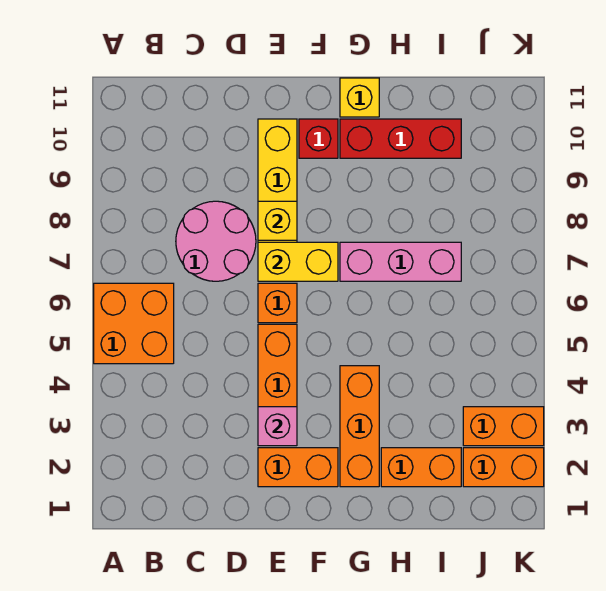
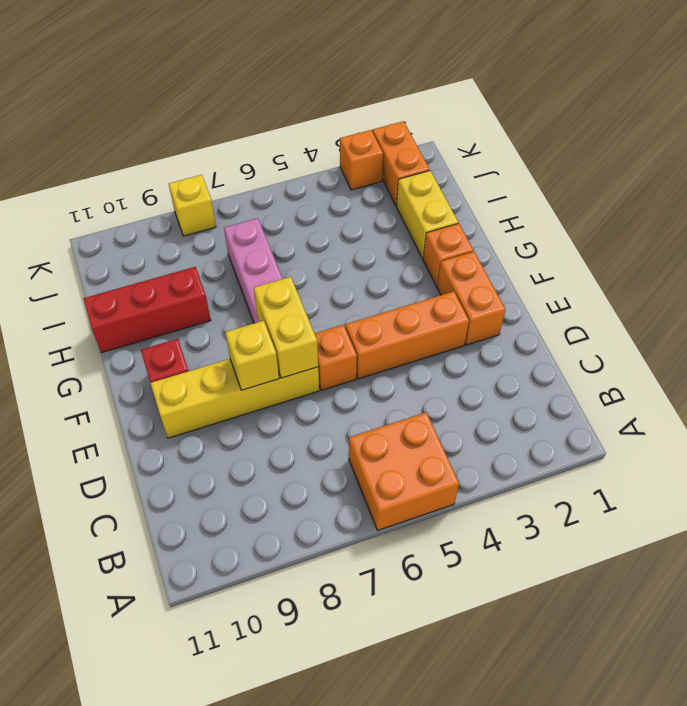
pink round brick C7:D8 level 1 -> none
pink brick E3 level 2 -> none
orange brick G2:G4 level 1 -> orange brick G2 level 1
red brick G10:I10 level 1 -> red brick H9:H11 level 1
yellow brick G11 level 1 -> yellow brick K8 level 1
orange brick H2:I2 level 1 -> yellow brick H2:I2 level 1
orange brick J3:K3 level 1 -> orange brick K3 level 1

